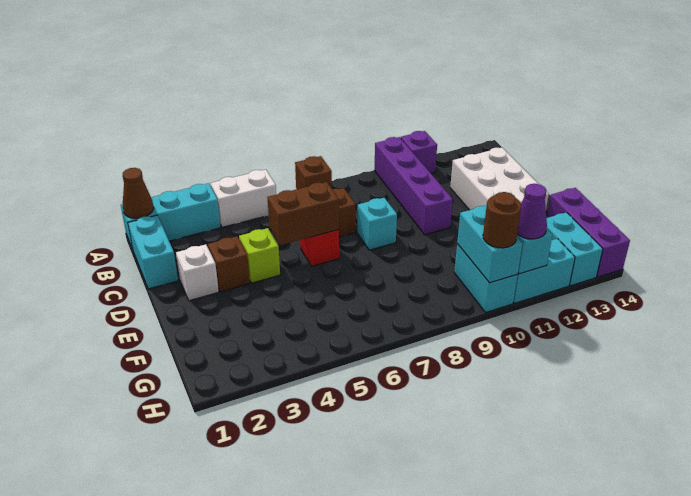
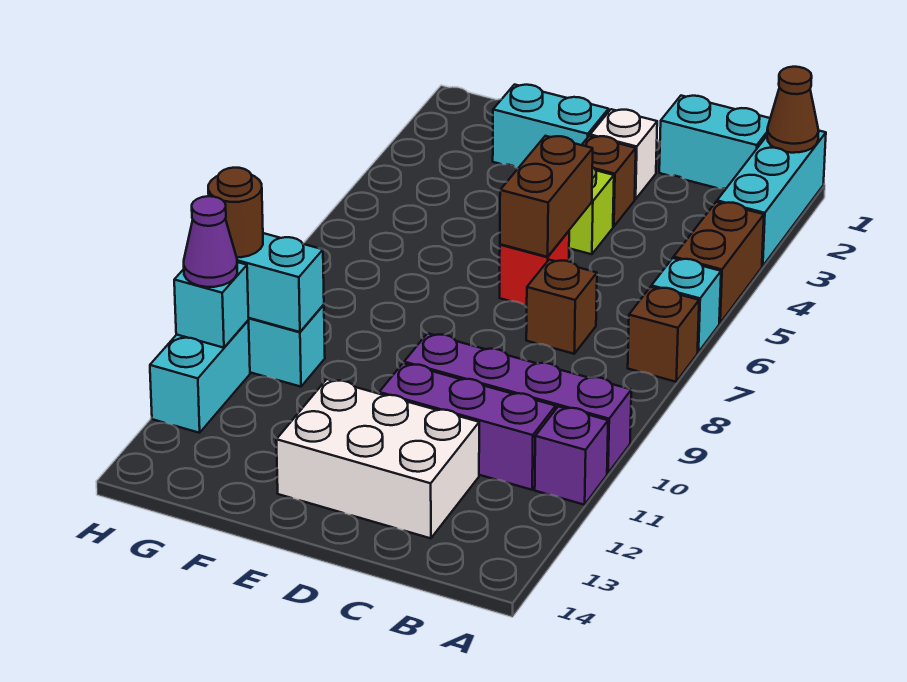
white brick A4:A5 level 1 -> brown brick A4:A5 level 1
cyan brick D8 level 1 -> cyan brick A6 level 1
purple brick F14:H14 level 1 -> purple brick B11:D11 level 1
cyan brick G13:H13 level 1 -> cyan brick E2:F2 level 1

